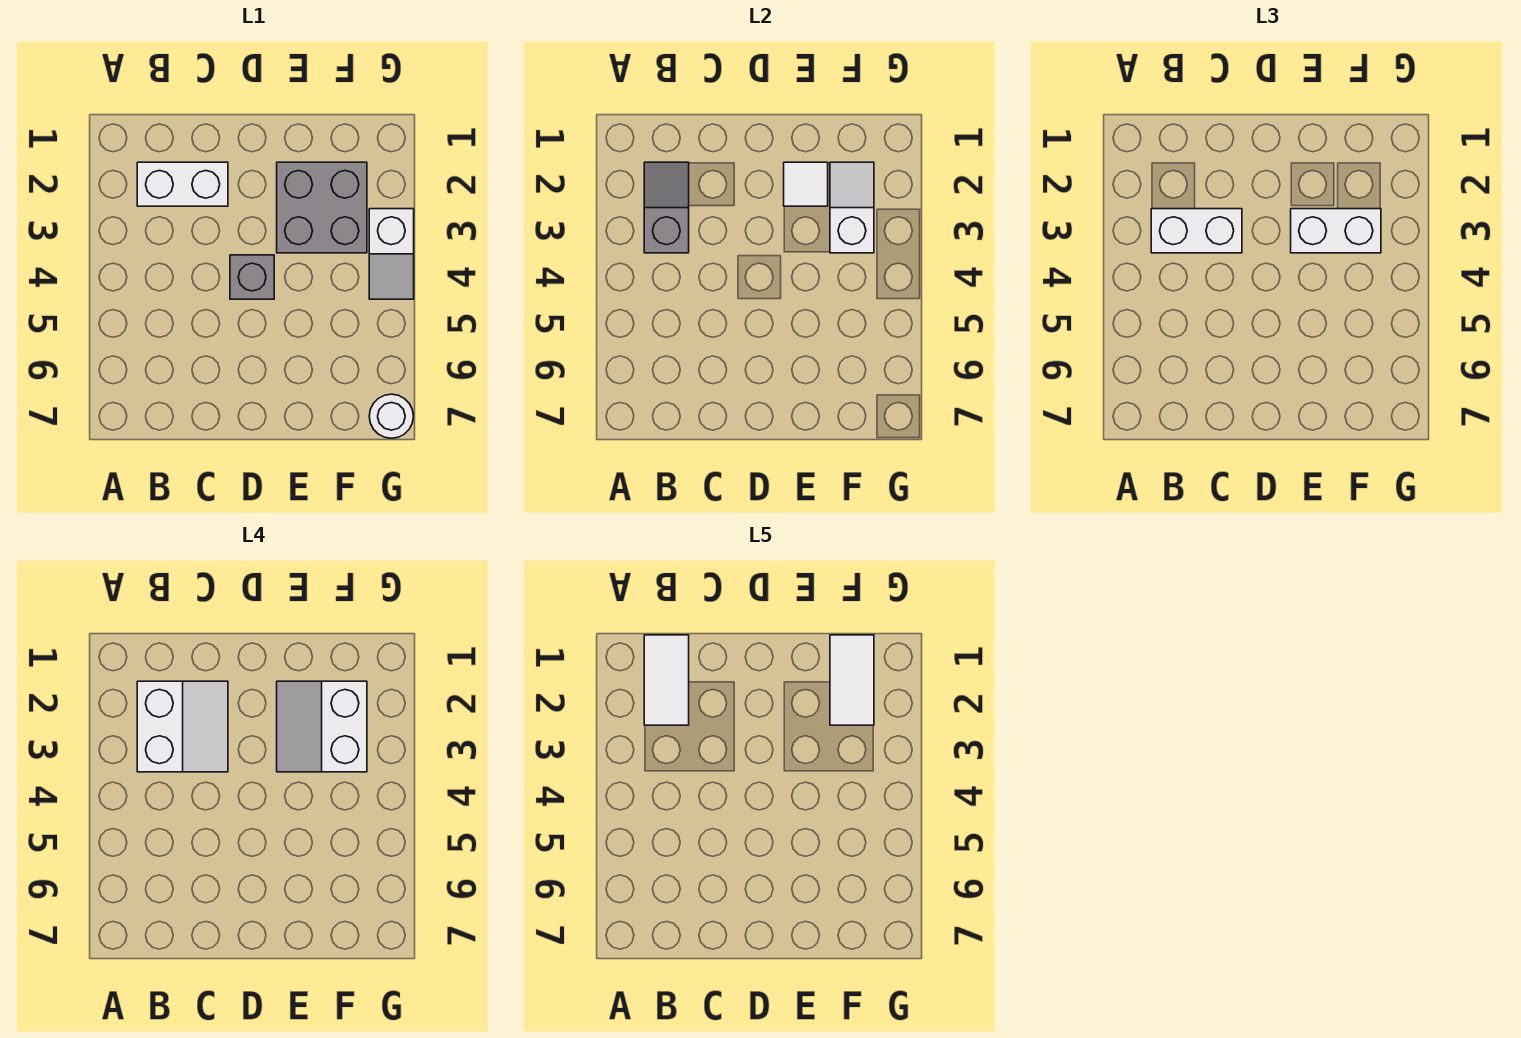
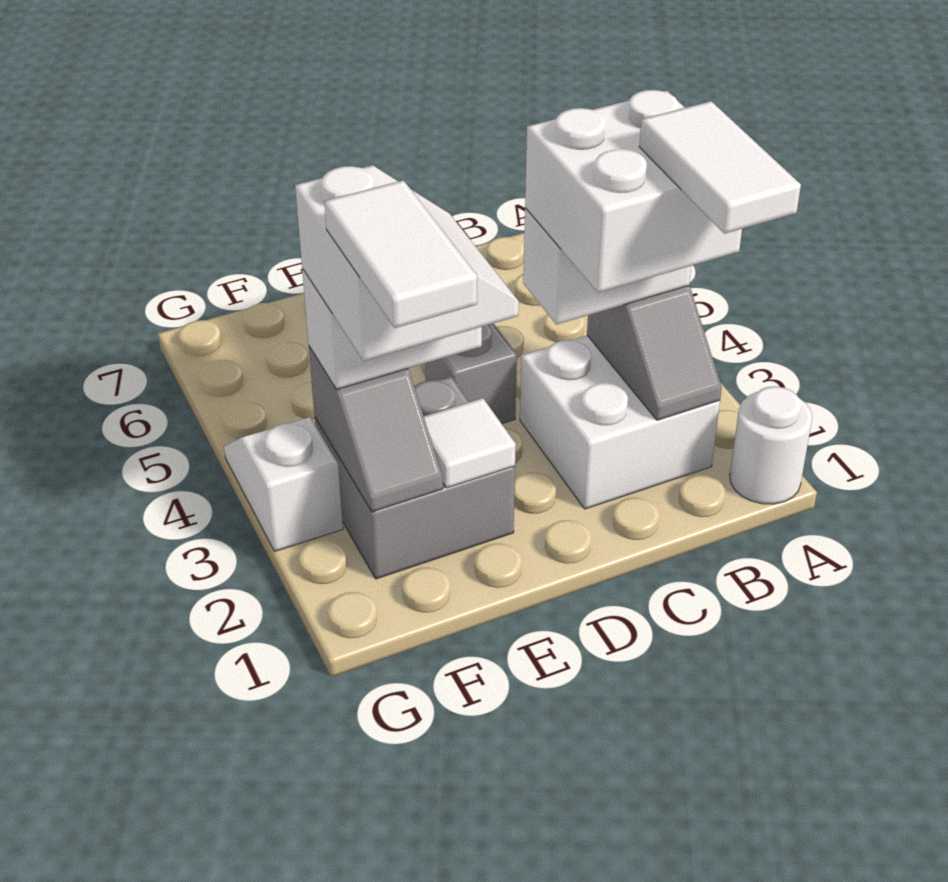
white brick B2:C2 level 1 -> white brick B2:C3 level 1
white slope B2:C3 level 4 top B -> white brick B2:C3 level 4
white slope F2:F3 level 2 top 3 -> grey slope F2:F3 level 2 top 3
white round brick G7 level 1 -> white round brick A1 level 1

